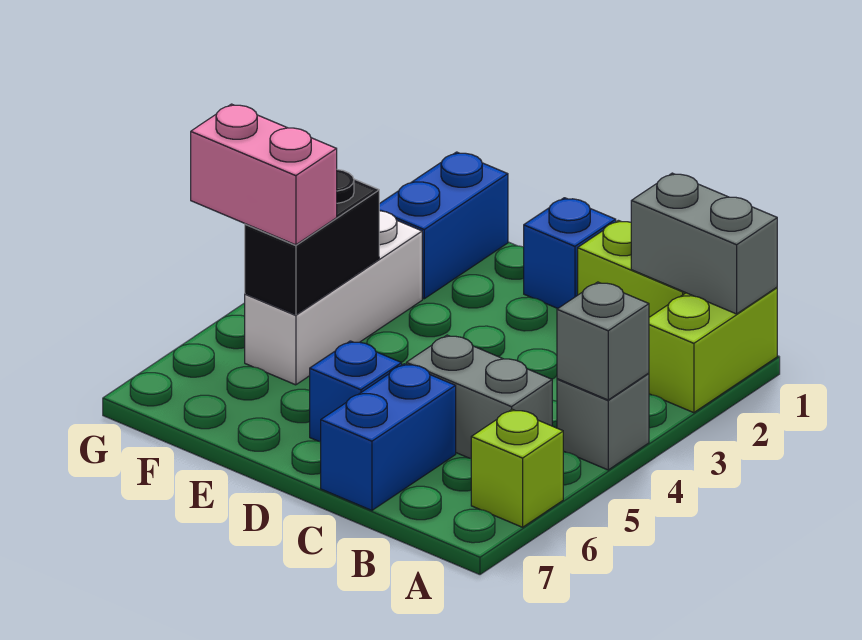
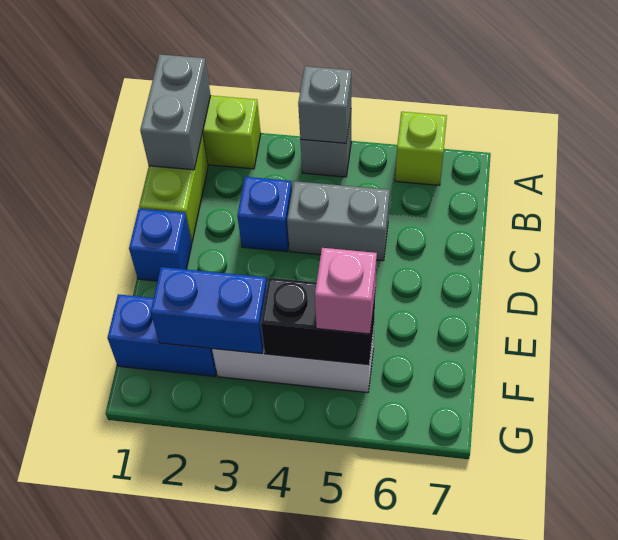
grey brick B5:C5 level 1 -> grey brick C4:C5 level 1
blue brick C6:C7 level 1 -> blue brick F2:F3 level 2
blue brick D6 level 1 -> blue brick C3 level 1
pink brick F5:G5 level 3 -> pink brick F5 level 3

